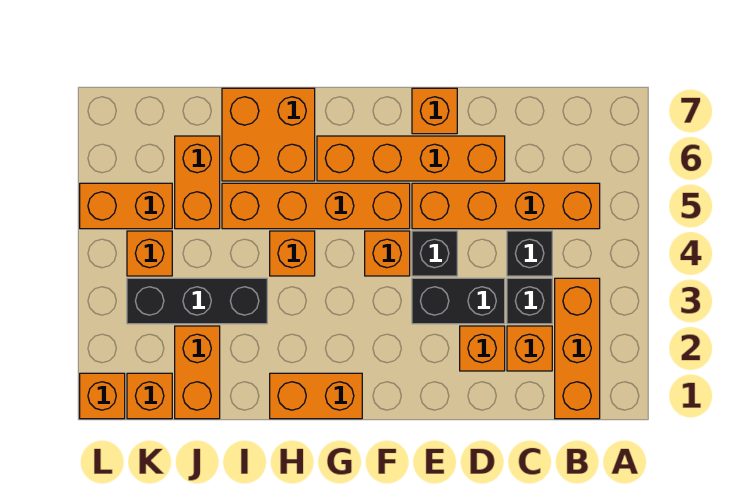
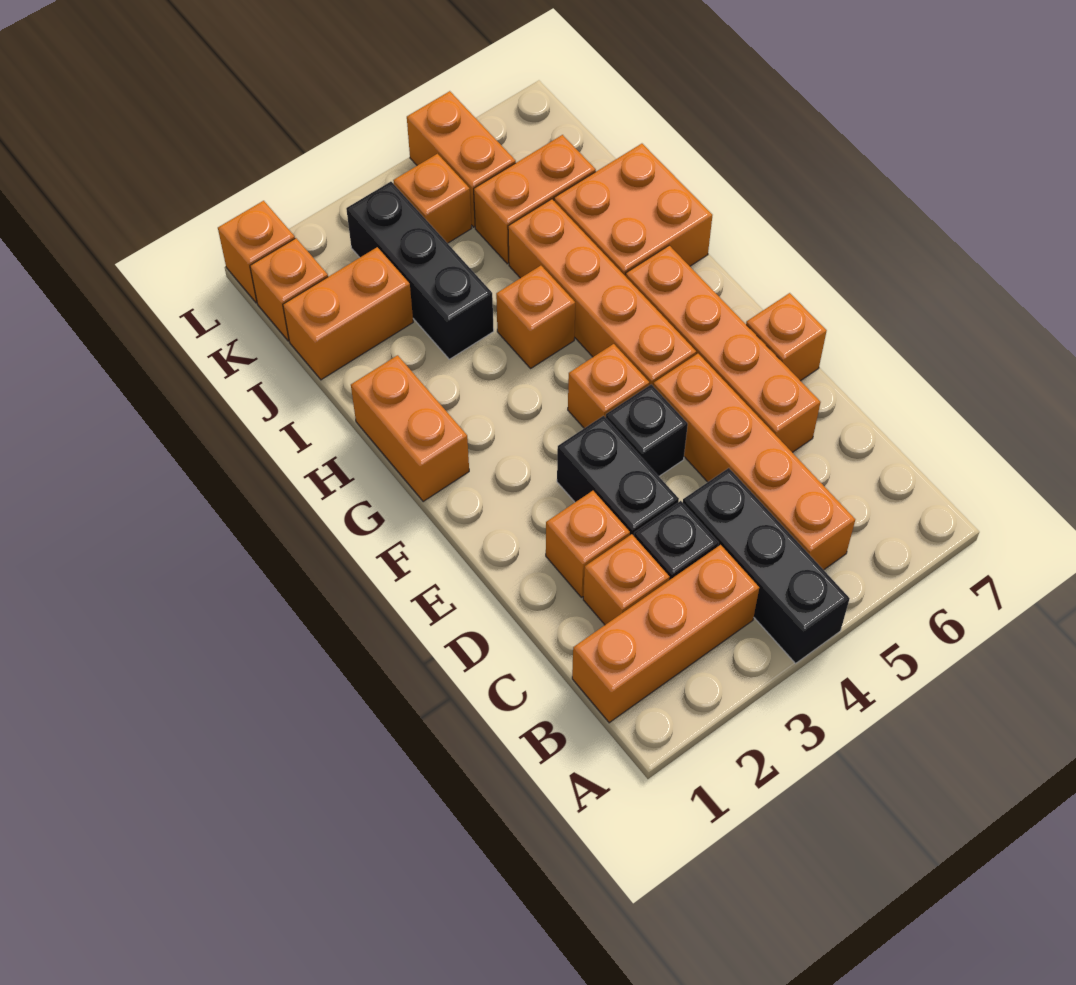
black brick C4 level 1 -> black brick A4:C4 level 1

